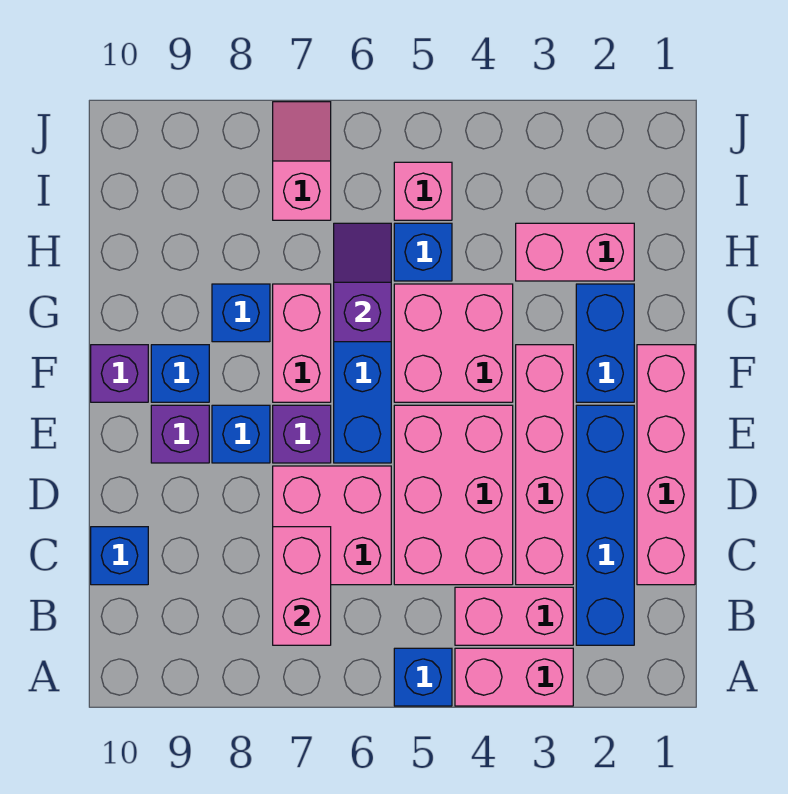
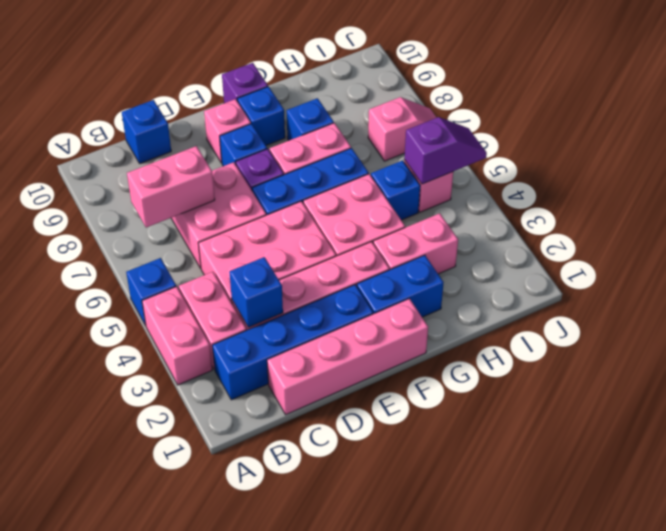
none -> blue brick C3 level 2
purple brick E9 level 1 -> pink brick E9 level 1
purple slope G6:H6 level 2 top G -> purple slope I5:J5 level 2 top I
pink brick H2:H3 level 1 -> pink brick G3:H3 level 1

